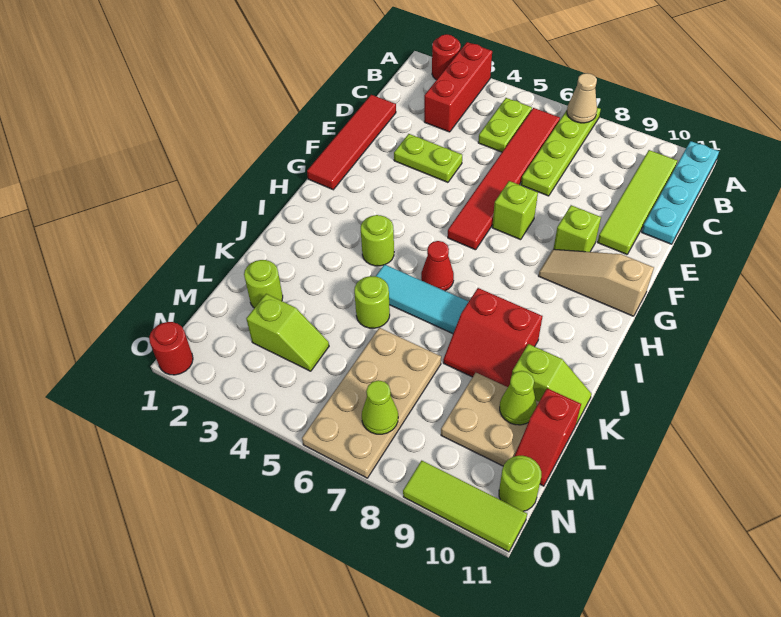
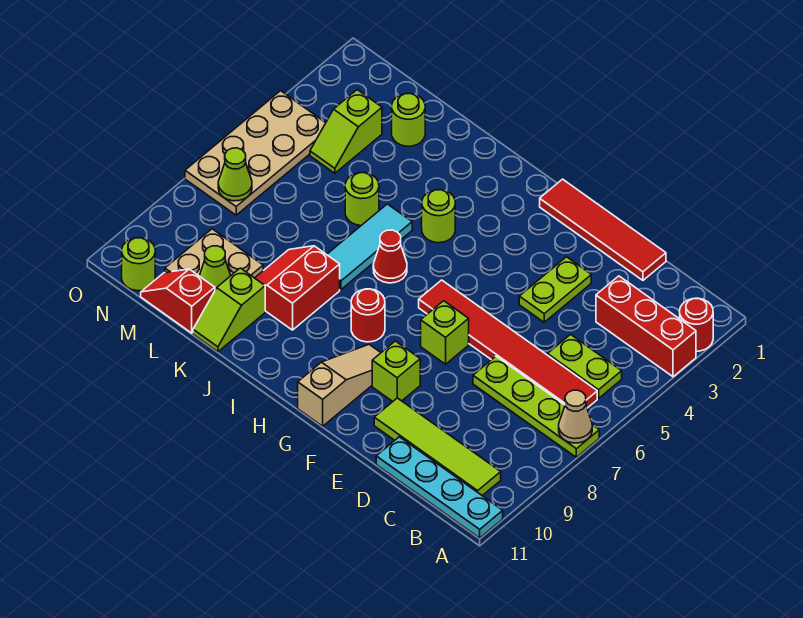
tan plate L6:O7 level 1 -> tan plate N4:O7 level 1
red round brick O1 level 1 -> red round brick H8 level 1
lime tile O9:O11 level 1 -> none

